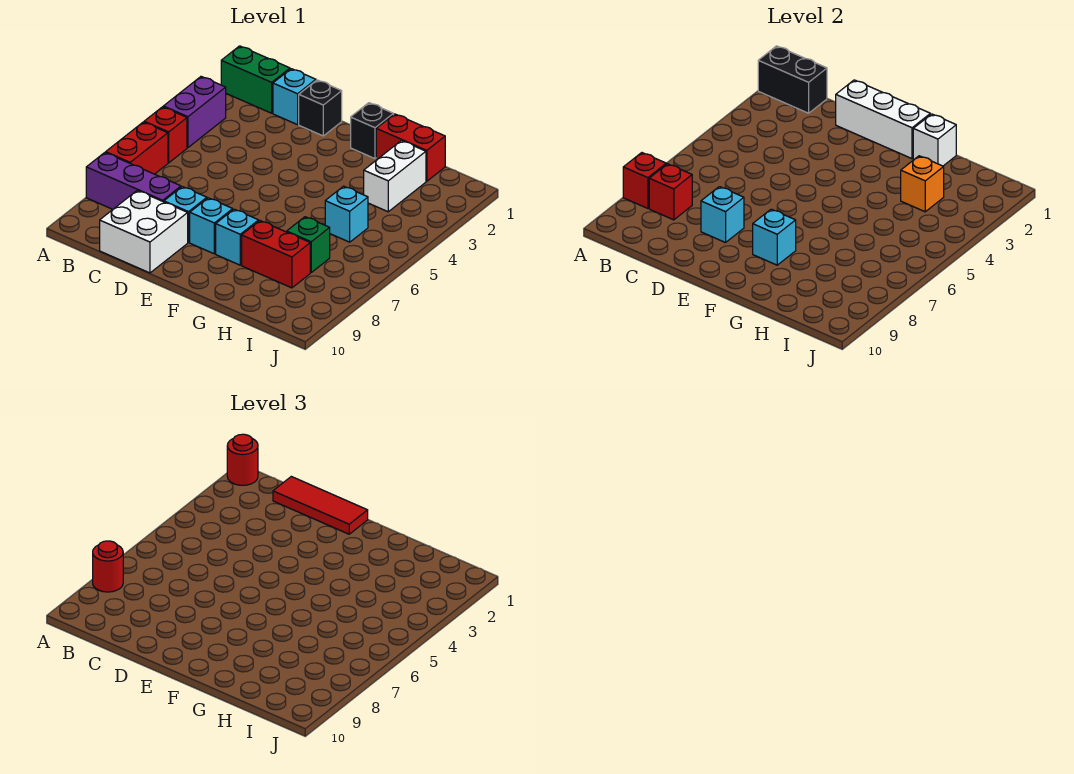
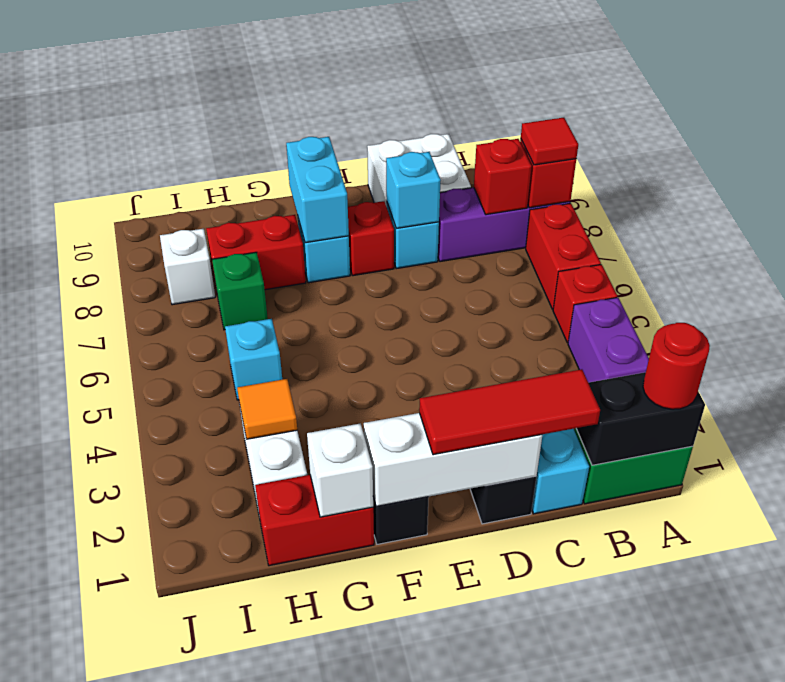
red round brick A8 level 3 -> red tile A8 level 3
cyan brick E8 level 1 -> red brick E8 level 1
cyan brick F8 level 2 -> cyan brick F8:F9 level 2
orange brick H3 level 2 -> orange tile H3 level 2
none -> white brick I8 level 1

